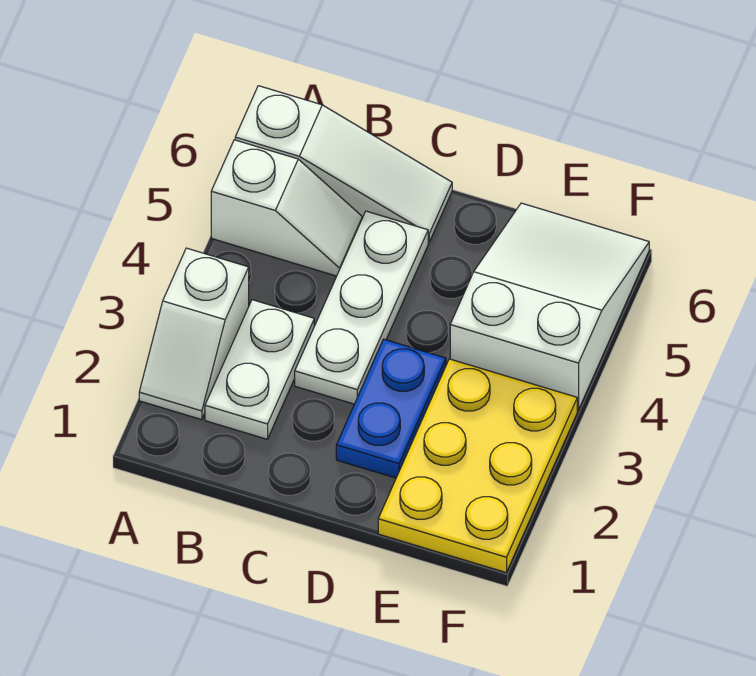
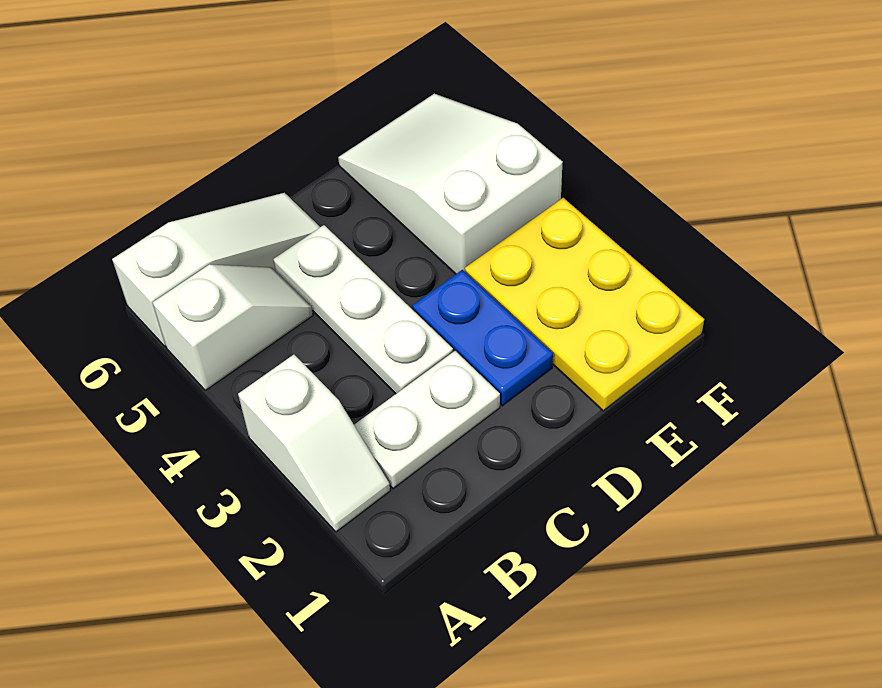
white plate B2:B3 level 1 -> white plate B2:C2 level 1

